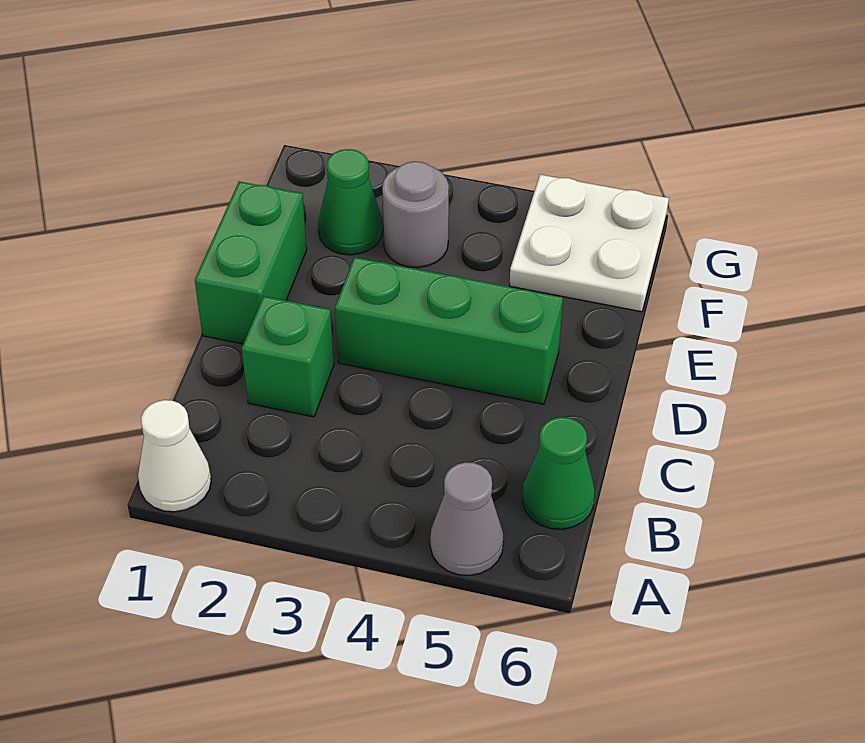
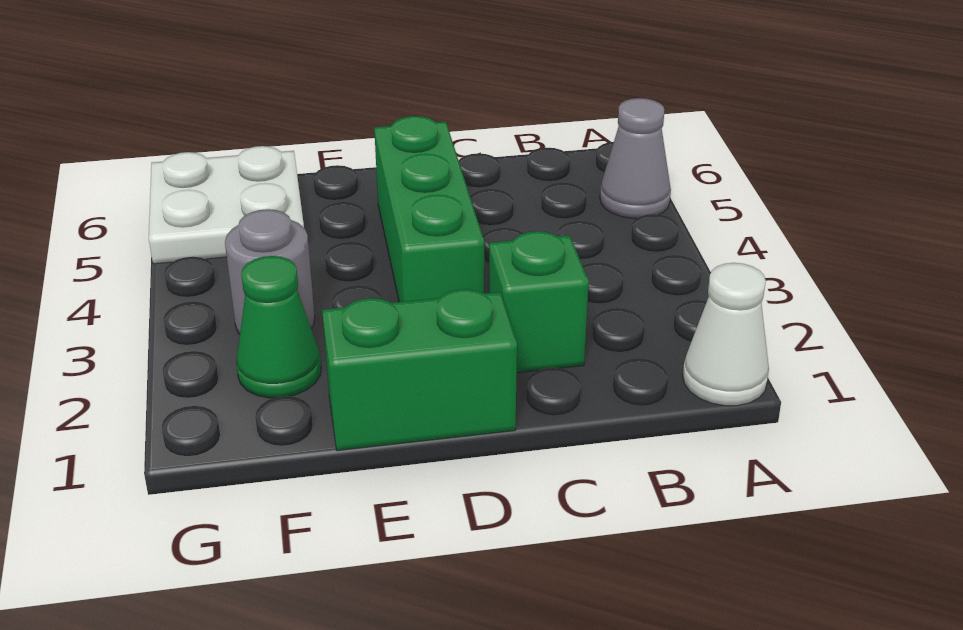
green cone B6 level 1 -> none

